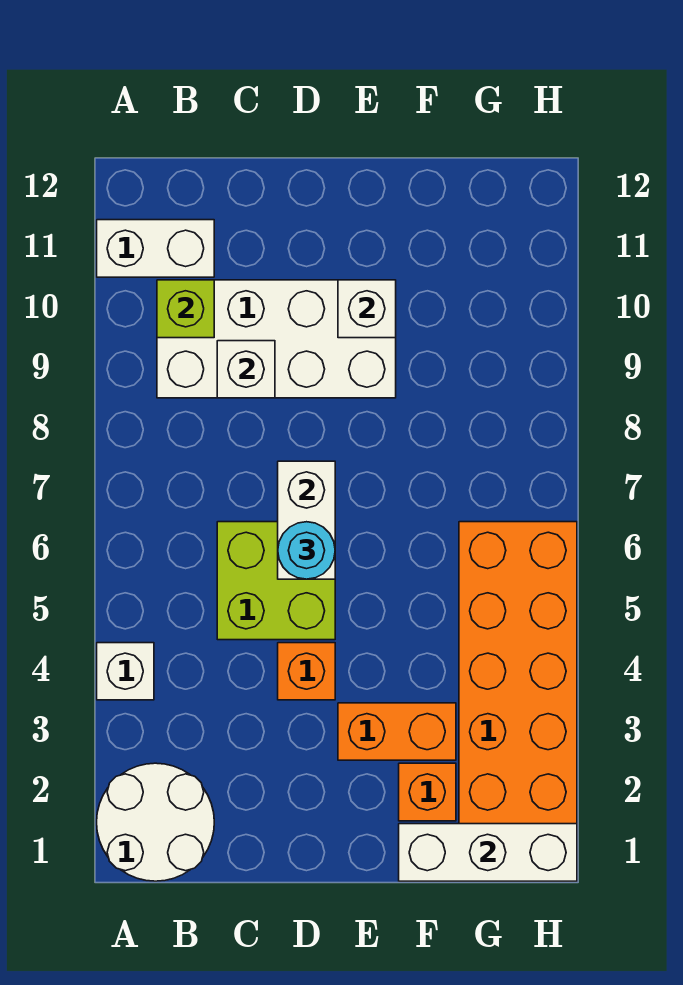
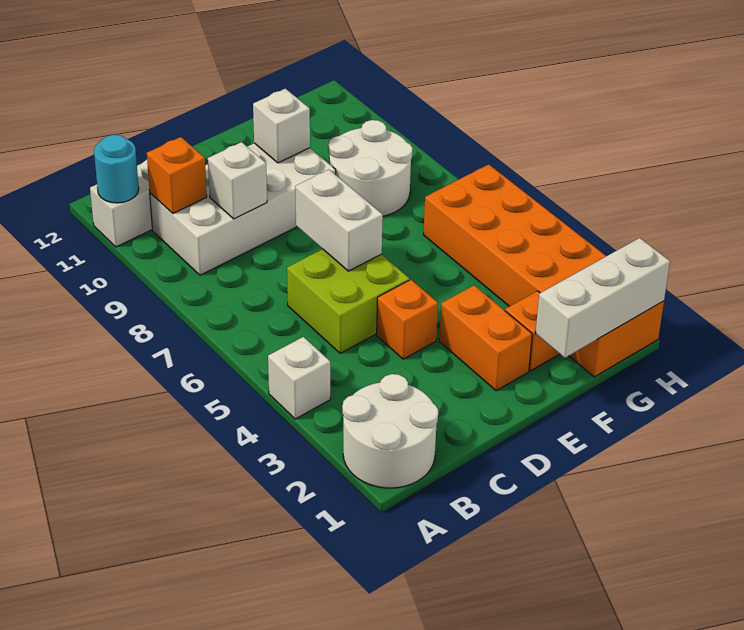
lime brick B10 level 2 -> orange brick B10 level 2
cyan round brick D6 level 3 -> cyan round brick A11 level 2
orange brick E3:F3 level 1 -> orange brick E2:E3 level 1
none -> white round brick F8:G9 level 1

